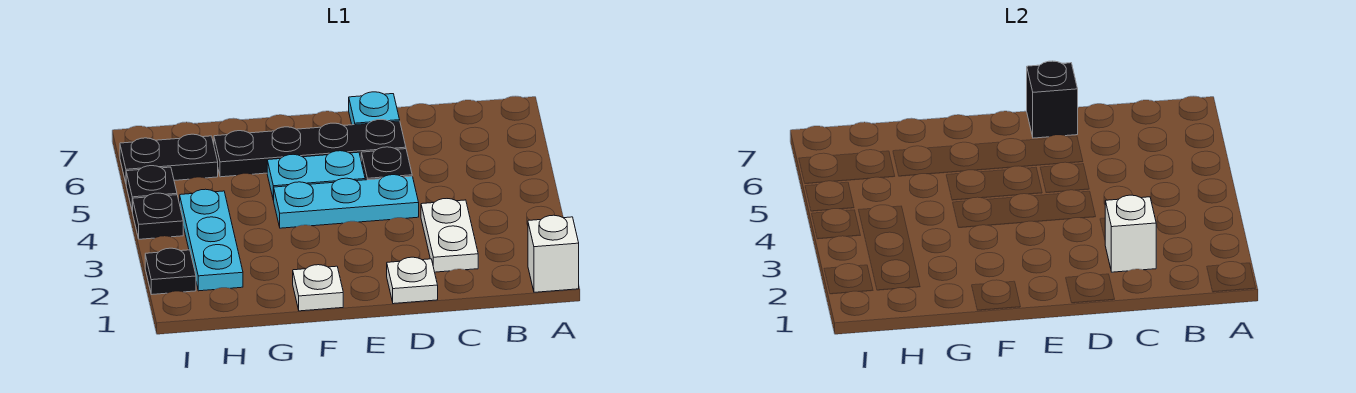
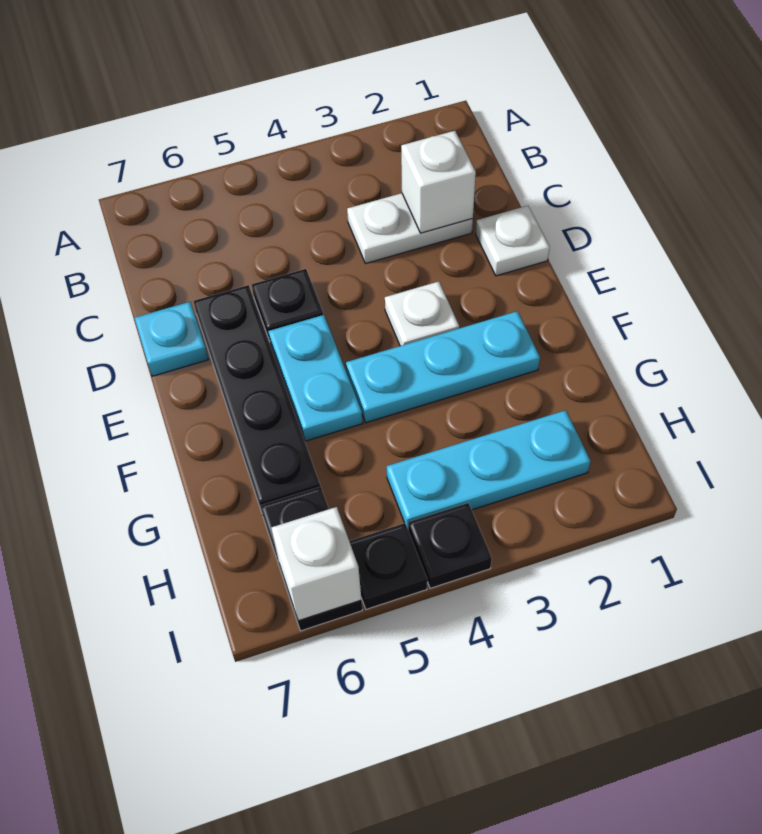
white brick A1 level 1 -> white brick I6 level 2
cyan plate D4:F4 level 1 -> cyan plate F2:F4 level 1
black brick D7 level 2 -> none
white plate F1 level 1 -> white plate E3 level 1
black plate I2 level 1 -> none

